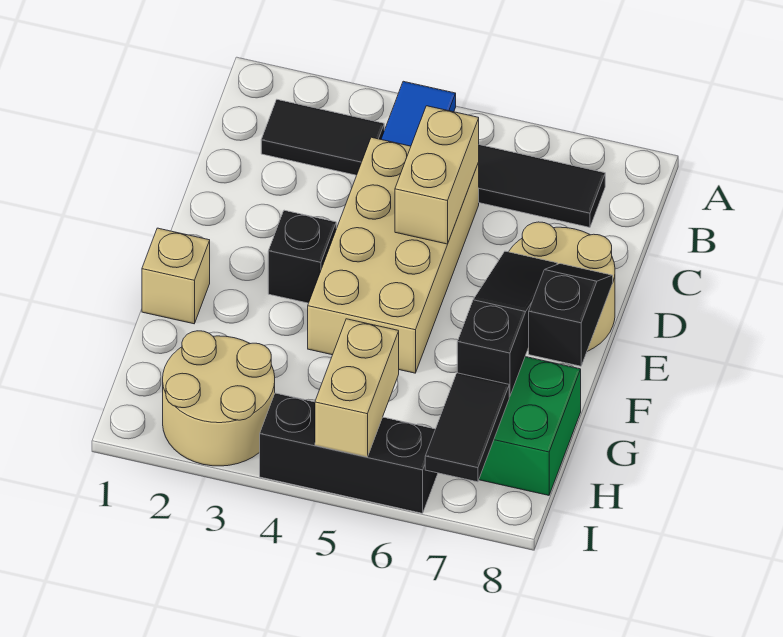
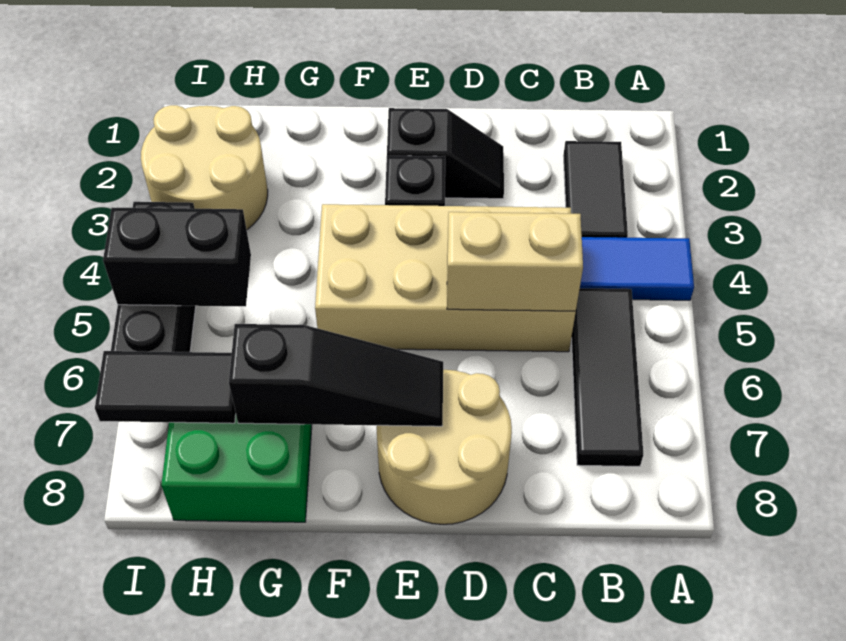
black slope E8:F8 level 2 top F -> black slope D2:E2 level 1 top E
tan brick F1 level 1 -> none
tan brick H5:I5 level 2 -> black brick H5:I5 level 2

